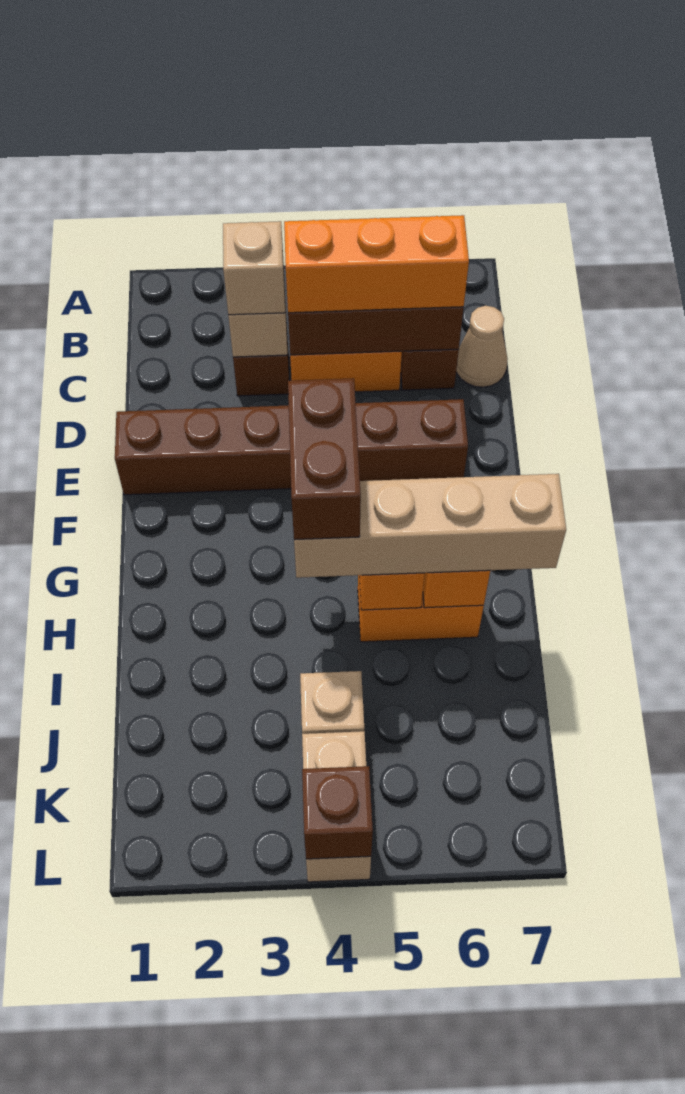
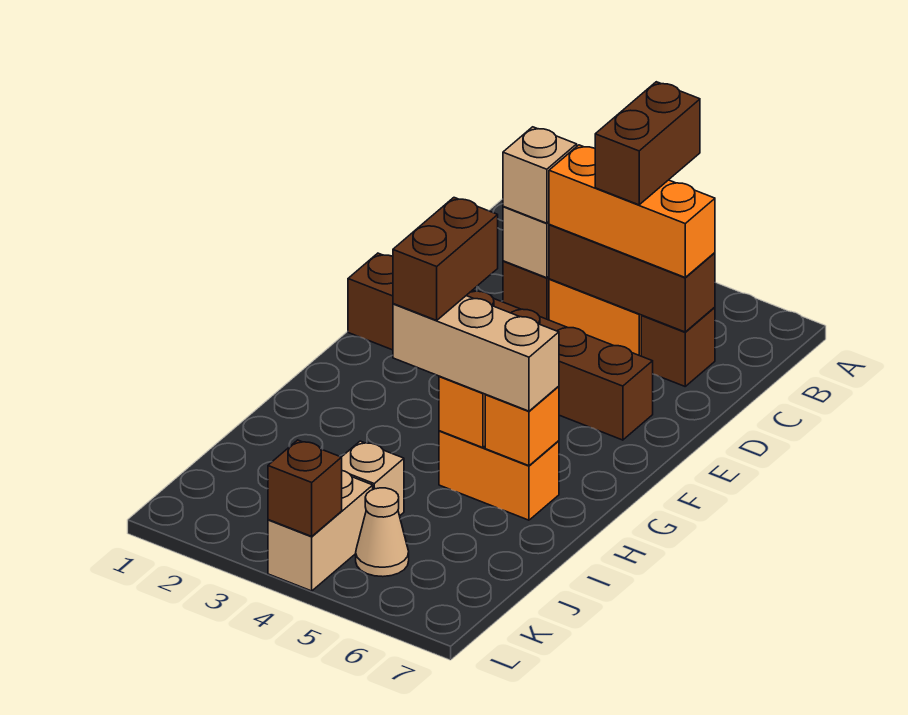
none -> brown brick B5:C5 level 4
tan cone C7 level 1 -> tan cone K5 level 1
tan brick H4:H7 level 3 -> tan brick H4:H6 level 3

